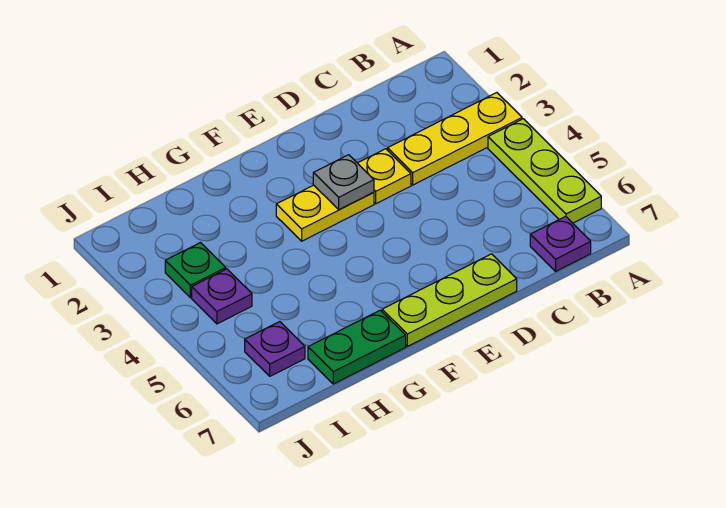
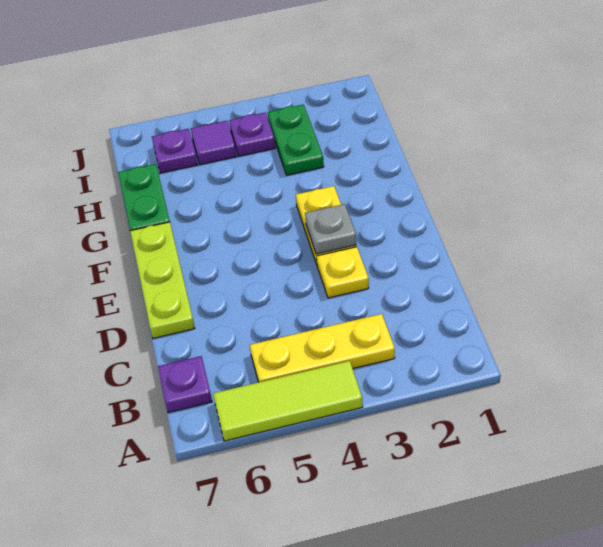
yellow plate A3:C3 level 1 -> yellow plate B3:B5 level 1
lime plate A4:A6 level 1 -> lime tile A4:A6 level 1
green plate I3 level 1 -> green plate H3:I3 level 1
none -> purple tile I5 level 1

